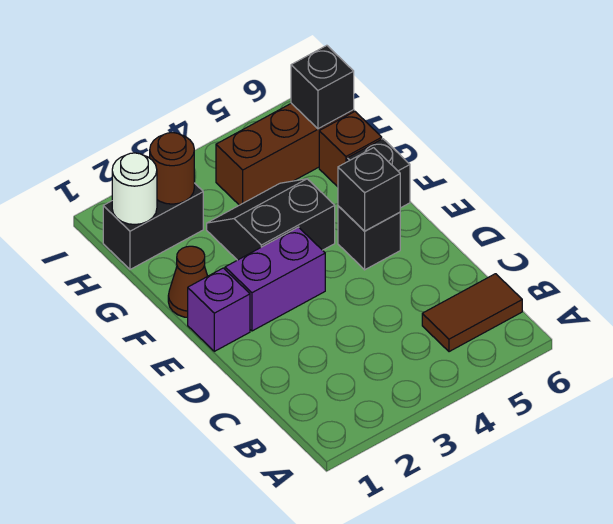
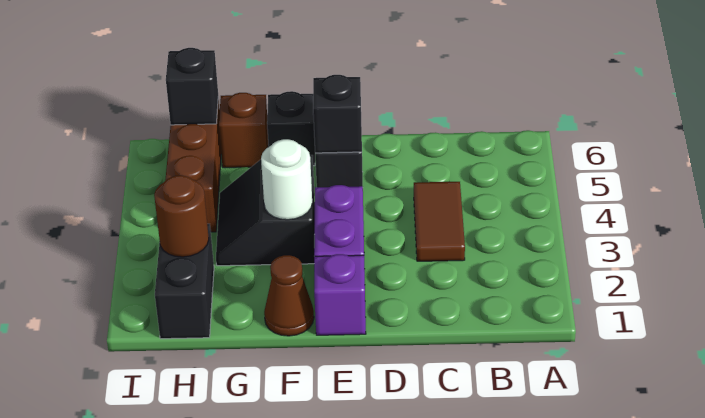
brown tile B5:B6 level 1 -> brown tile C3:C4 level 1
white round brick H1 level 2 -> white round brick F3 level 2

